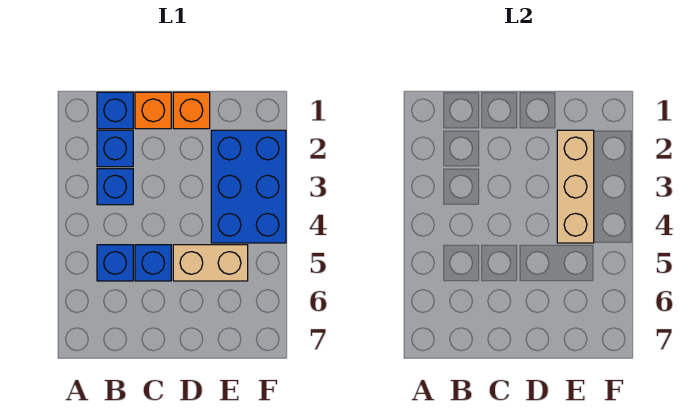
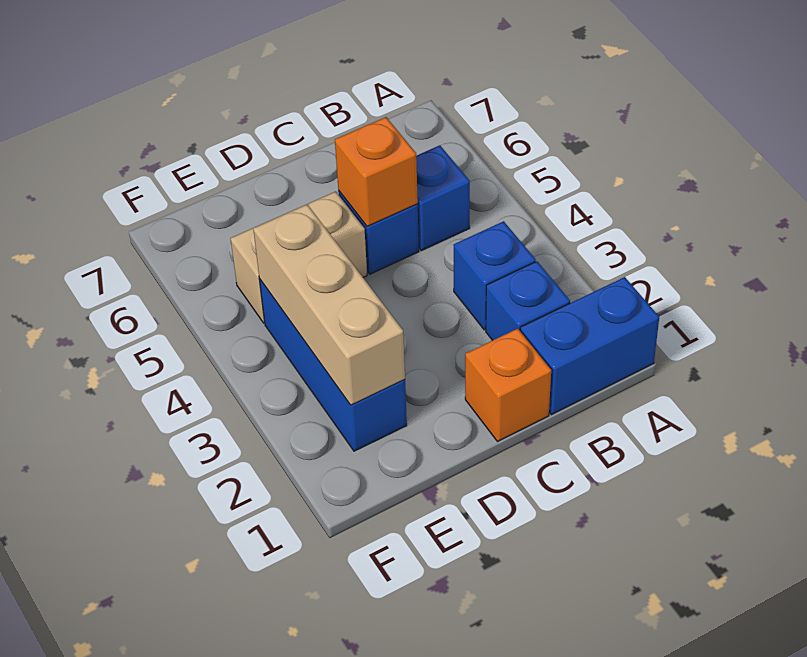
blue brick B1 level 1 -> blue brick A1:B1 level 1
orange brick D1 level 1 -> orange brick C5 level 2
blue brick E2:F4 level 1 -> blue brick E2:E4 level 1

